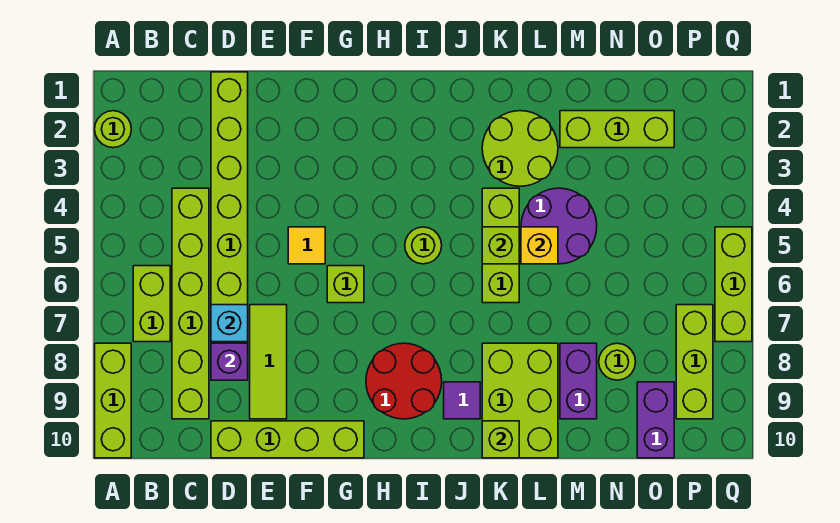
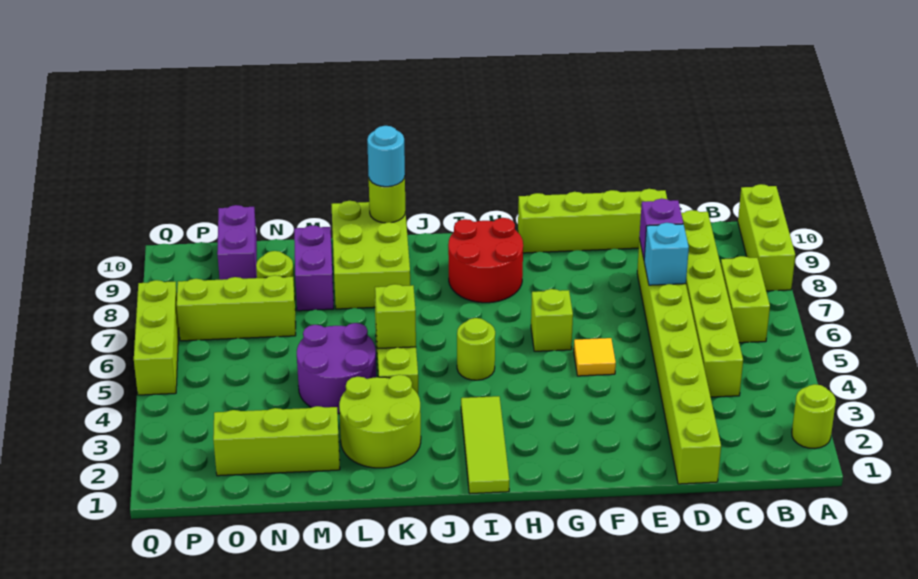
lime tile E7:E9 level 1 -> lime tile I1:I3 level 1
purple tile J9 level 1 -> none
lime brick K10 level 2 -> lime round brick K10 level 2
none -> cyan round brick K10 level 3
yellow brick L5 level 2 -> none
lime brick P7:P9 level 1 -> lime brick N7:P7 level 1

